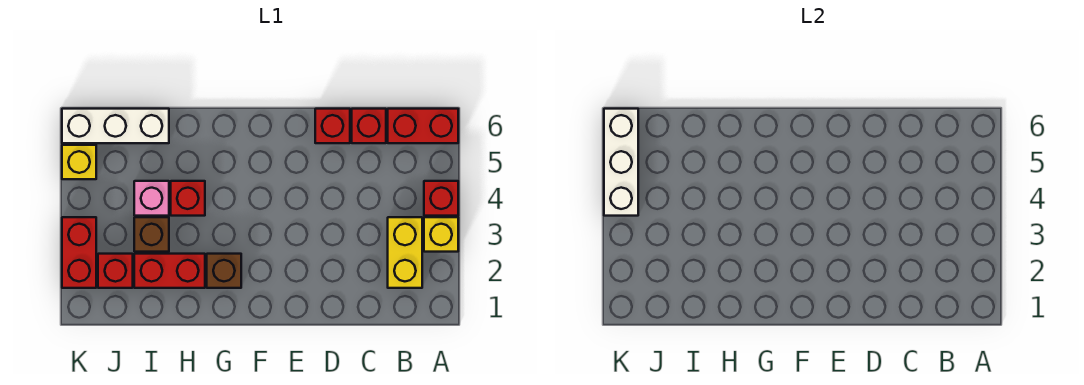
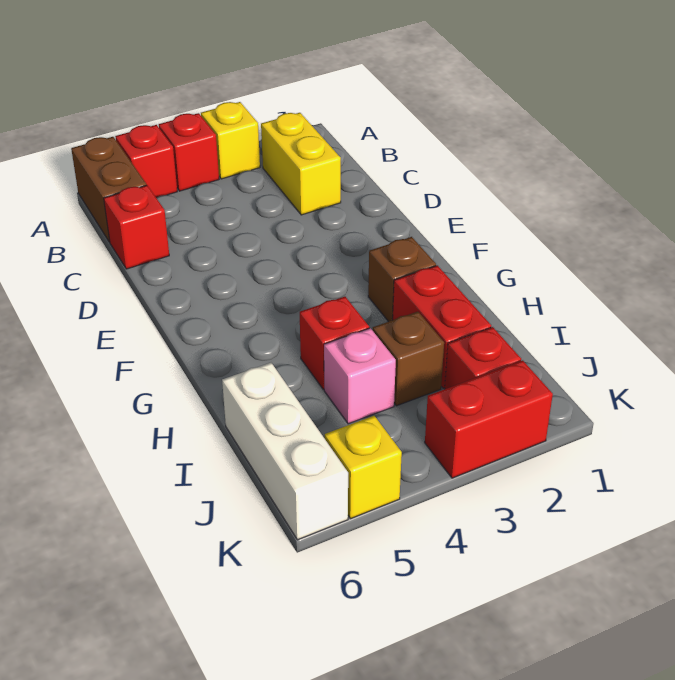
red brick A6:B6 level 1 -> brown brick A6:B6 level 1
yellow brick B2:B3 level 1 -> yellow brick B2:C2 level 1
red brick D6 level 1 -> red brick A5 level 1
white brick K4:K6 level 2 -> none

